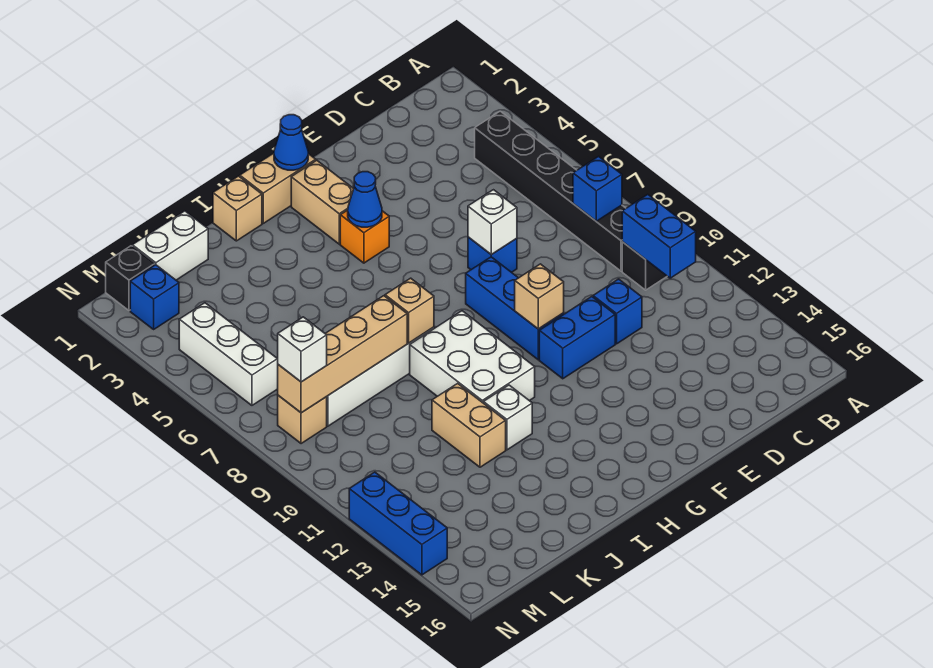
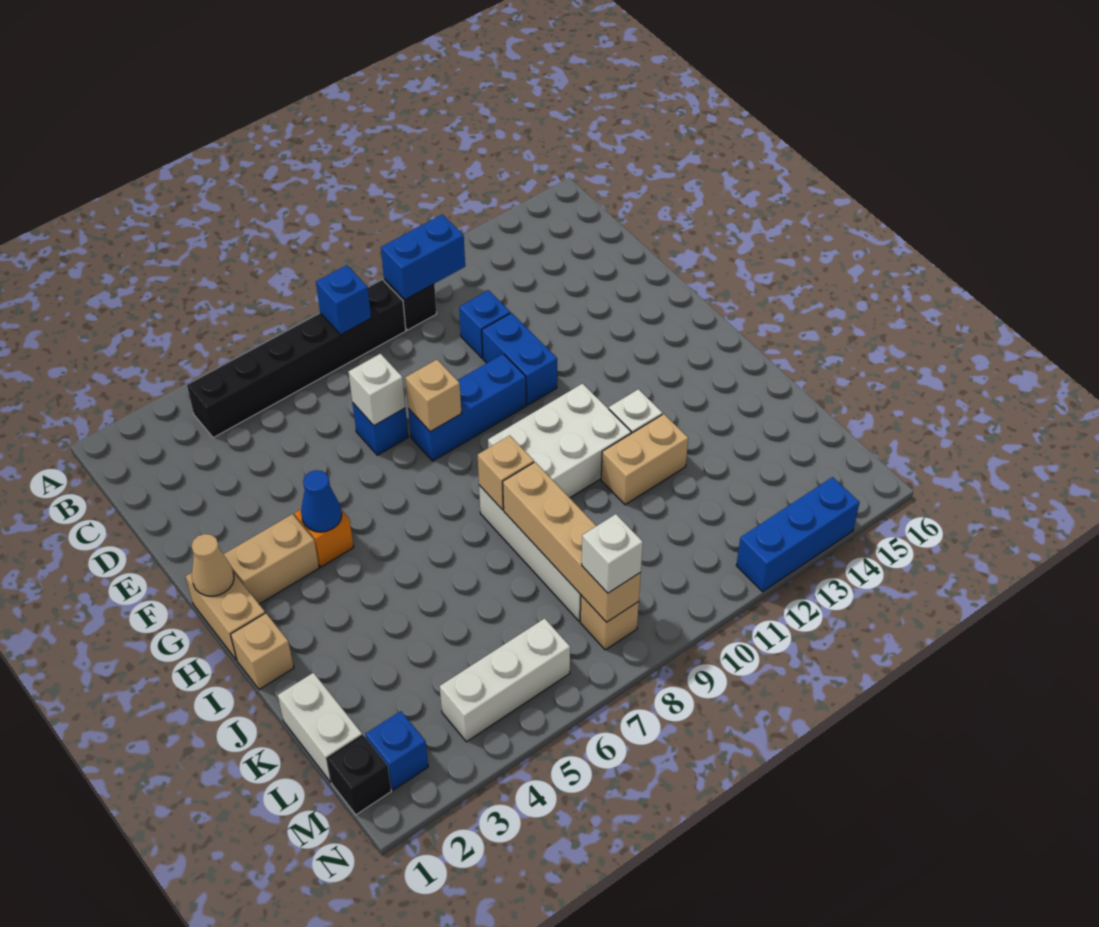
tan brick F10 level 2 -> tan brick F8 level 2
blue cone G1 level 2 -> tan cone G1 level 2

